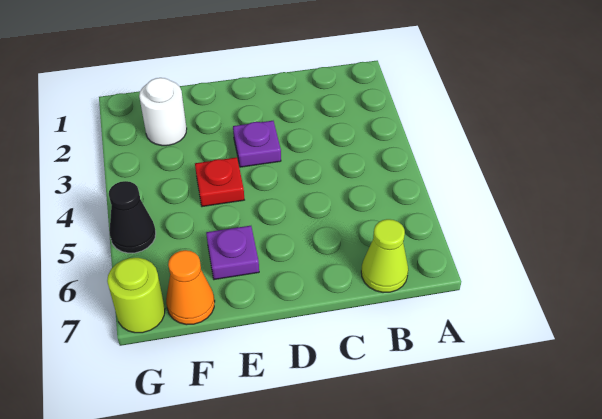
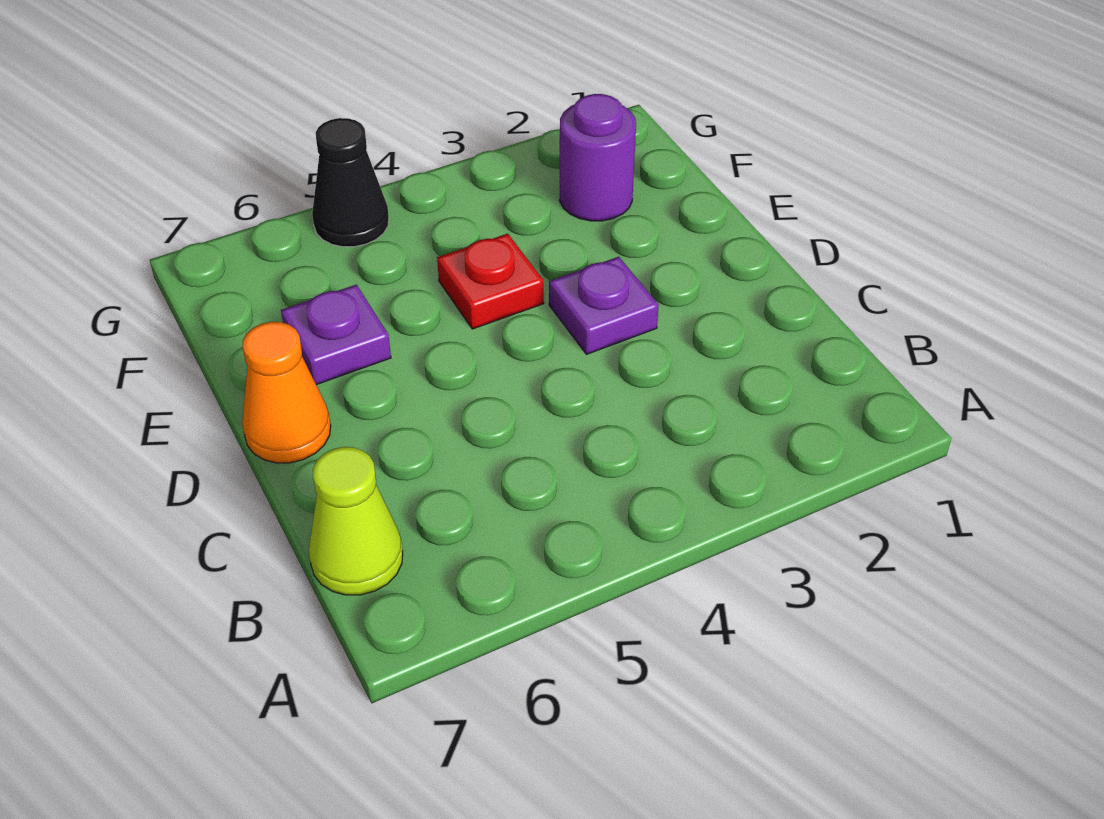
white round brick F2 level 1 -> purple round brick F2 level 1
orange cone F7 level 1 -> orange cone D7 level 1
lime round brick G7 level 1 -> none

